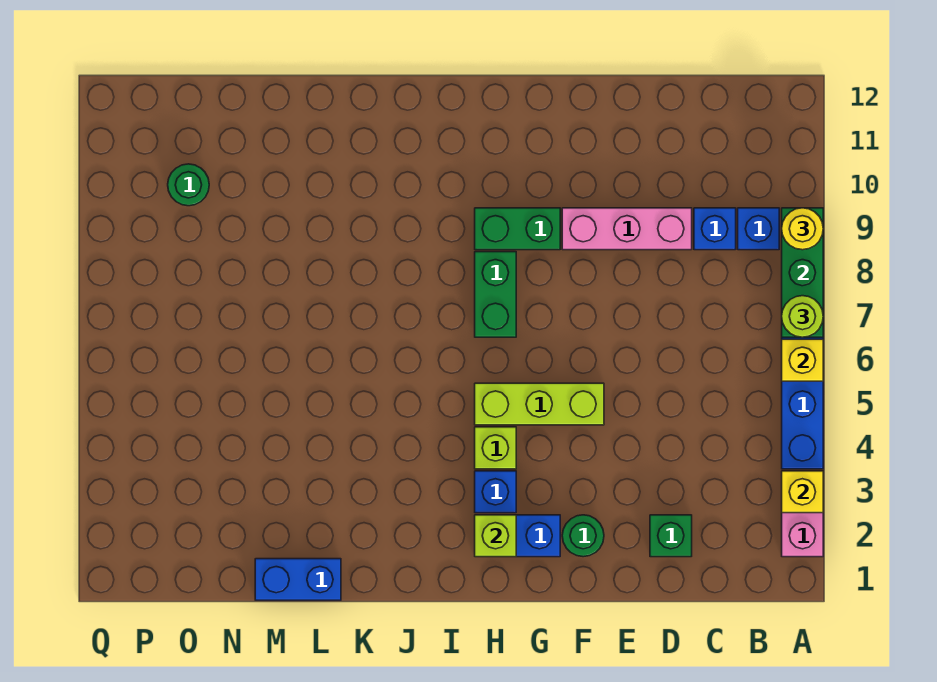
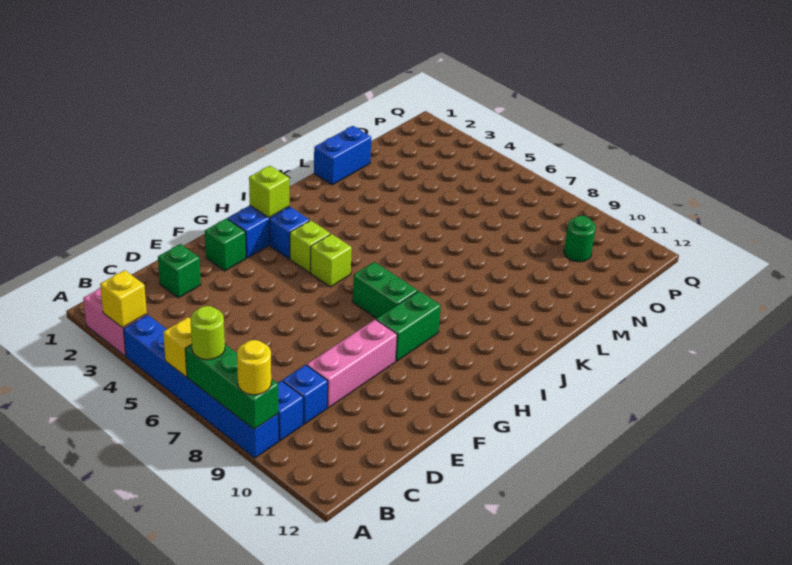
green round brick F2 level 1 -> green brick F2 level 1
lime brick F5:H5 level 1 -> lime brick H5 level 1

